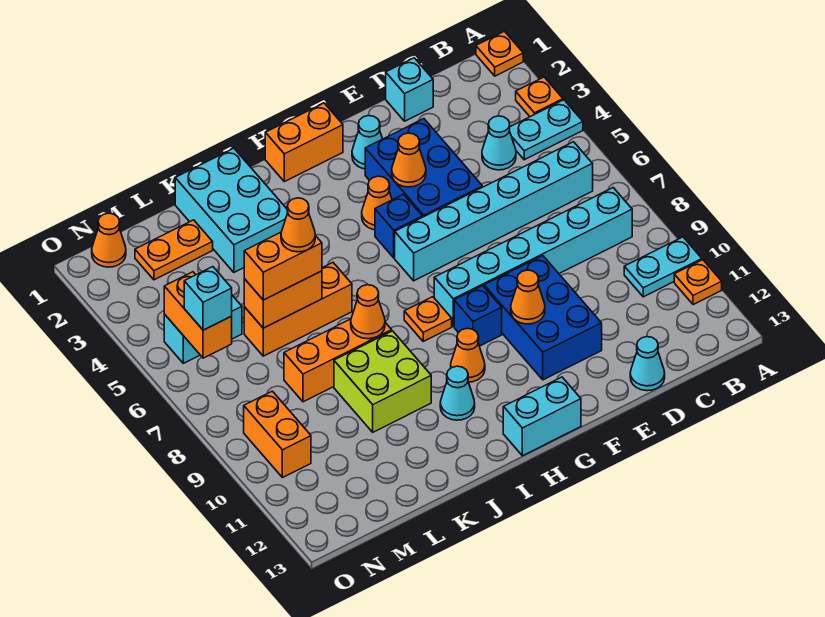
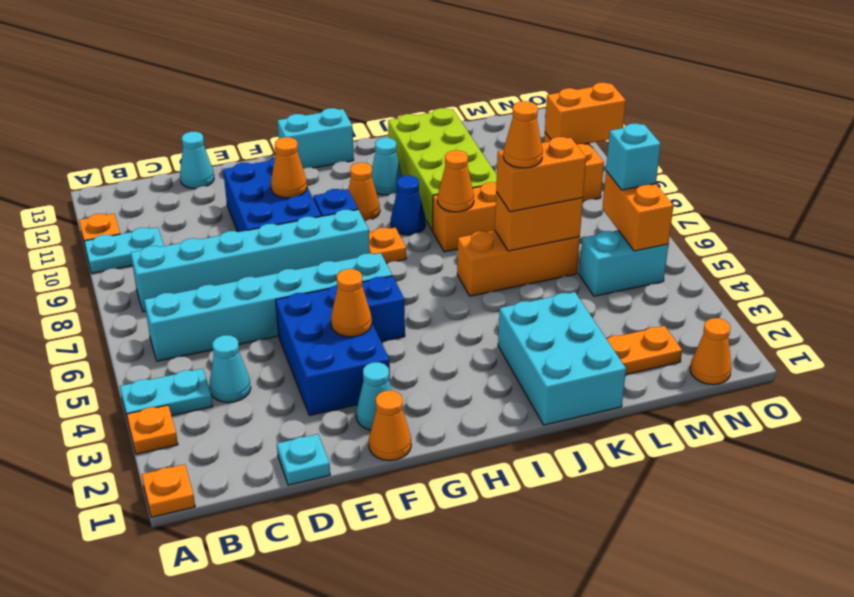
cyan brick D1 level 1 -> cyan plate D1 level 1
orange brick G1:H1 level 1 -> orange brick N10:O10 level 2
orange cone G4 level 1 -> orange cone F1 level 1
none -> blue cone I9 level 1
lime brick J9:K10 level 1 -> lime brick J9:K12 level 1

